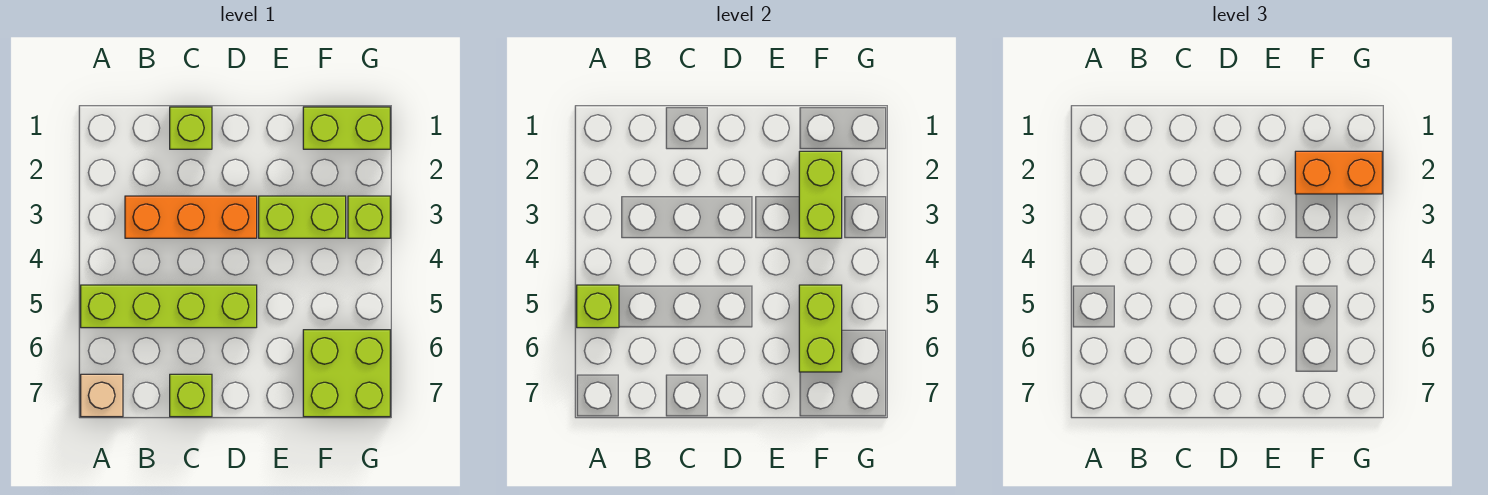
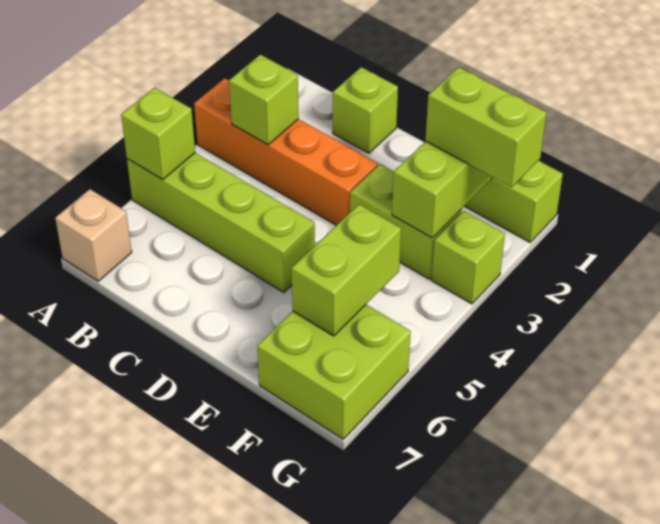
orange brick B3:D3 level 1 -> orange brick A3:D3 level 1
lime brick C7 level 1 -> lime brick B3 level 2
orange brick F2:G2 level 3 -> lime brick F2:G2 level 3

